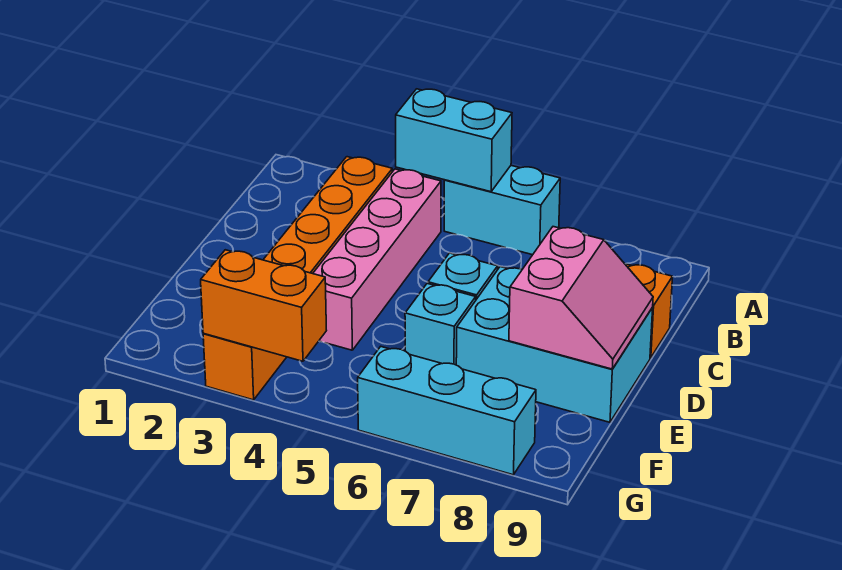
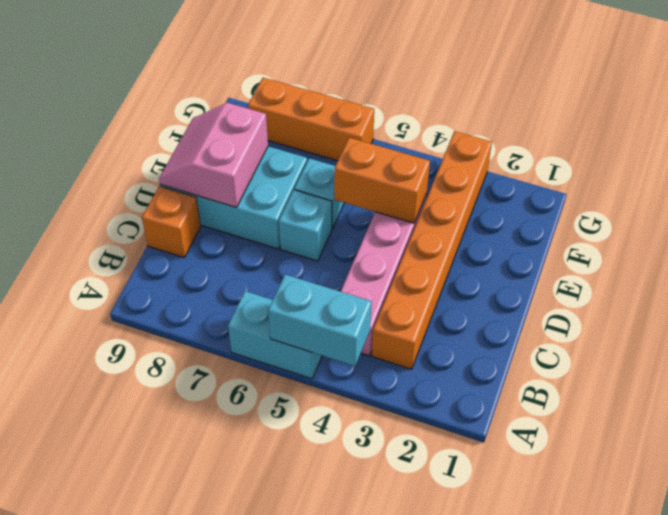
orange brick G3:G4 level 2 -> orange brick E4:E5 level 2
cyan brick G6:G8 level 1 -> orange brick G6:G8 level 1

